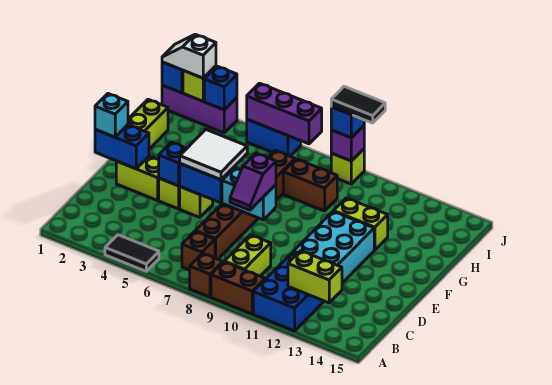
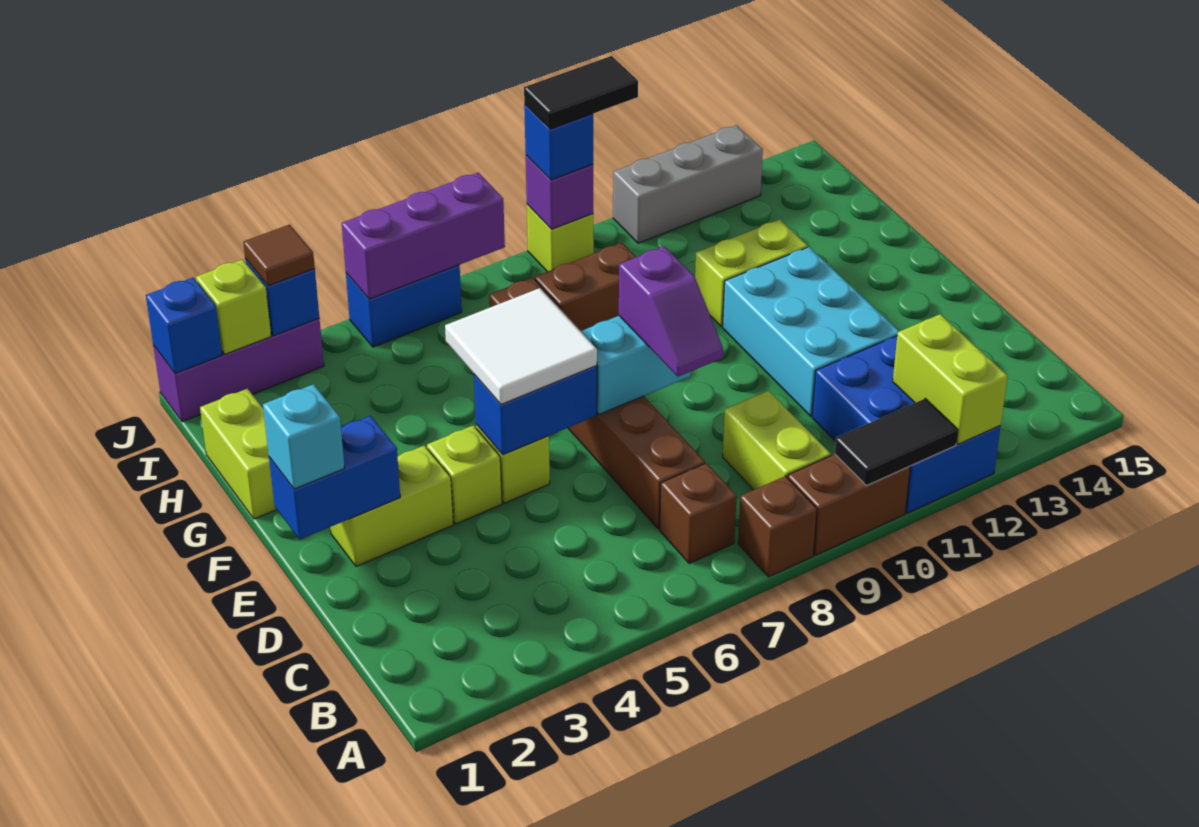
black tile A4:A5 level 1 -> black tile A10:A11 level 2
lime brick B12:B13 level 2 -> lime brick A12:B12 level 2
blue brick E4 level 2 -> none
white slope J1:J2 level 3 top 2 -> none
none -> brown tile J3 level 3
none -> grey brick J11:J13 level 1

